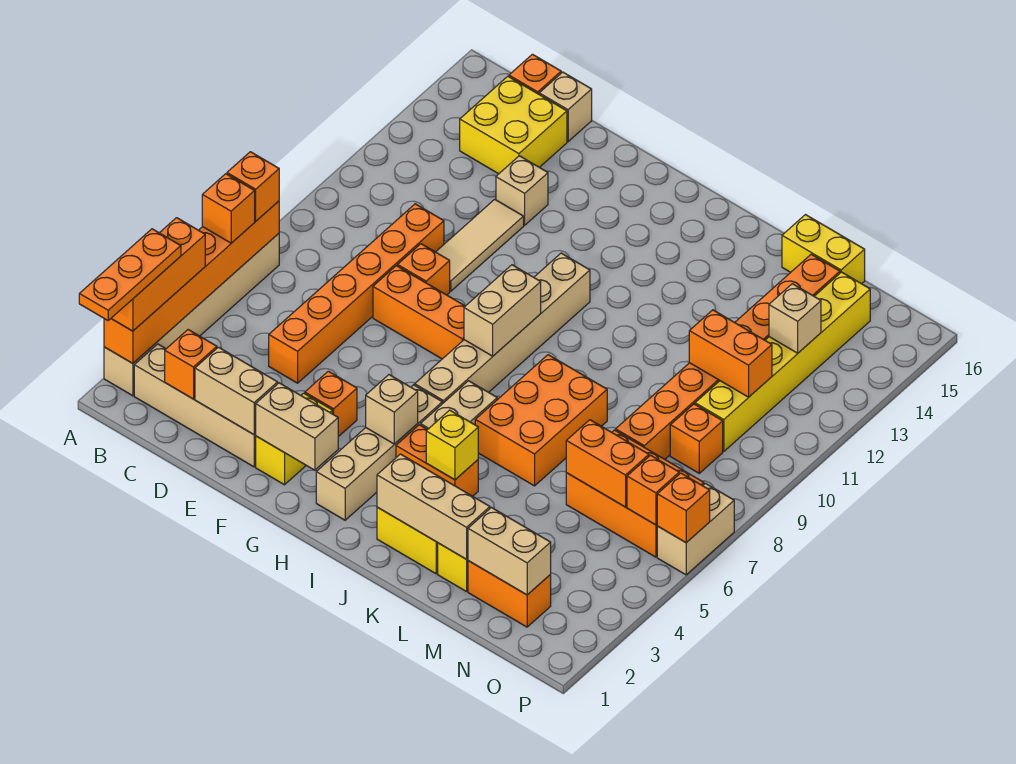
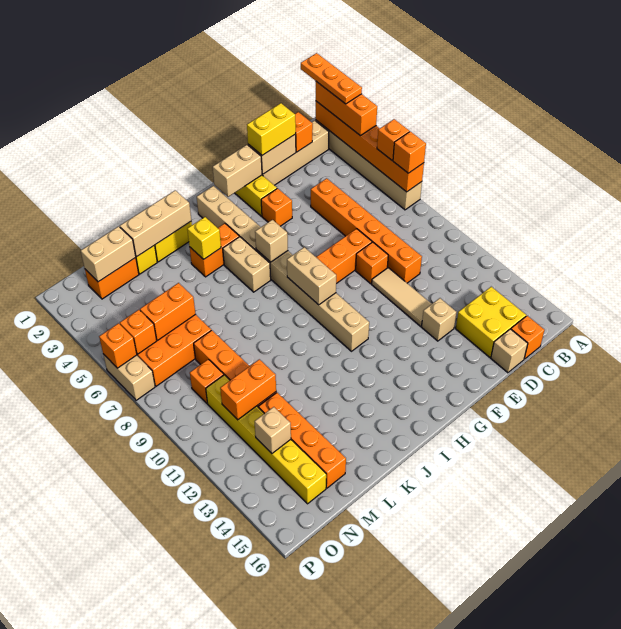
tan brick H4 level 2 -> tan brick H6 level 2
orange brick J6:K8 level 1 -> none
yellow brick L16:M16 level 1 -> yellow brick D2:E2 level 3

